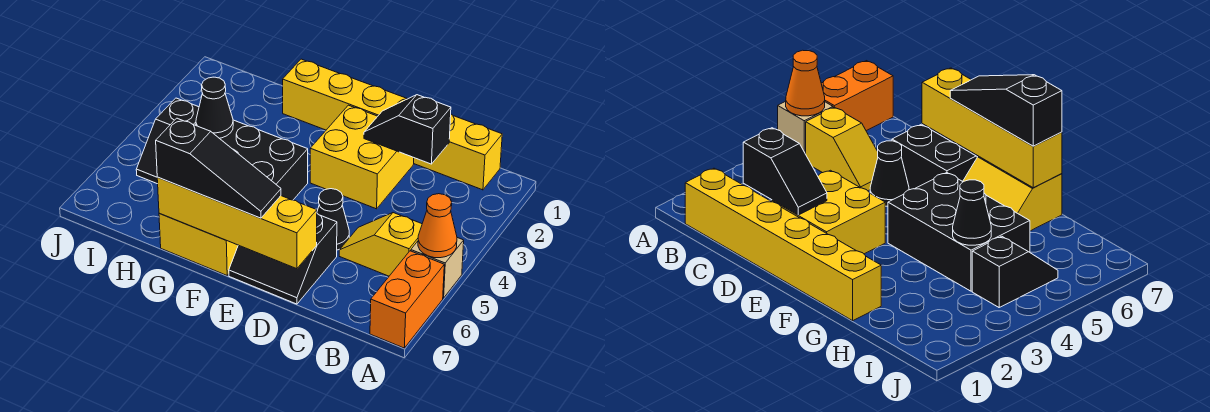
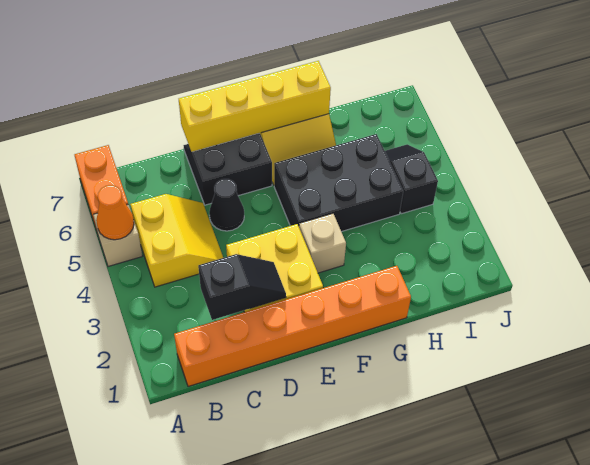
yellow brick B1:G1 level 1 -> orange brick B1:G1 level 1
yellow slope B5:C5 level 1 top B -> yellow slope B4:C5 level 1 top B
black slope E7:G7 level 3 top G -> none
none -> tan brick F3 level 1
black cone H4 level 2 -> none

